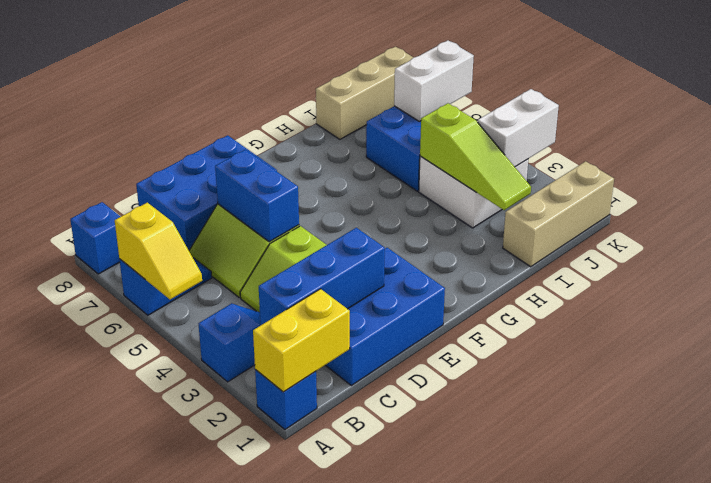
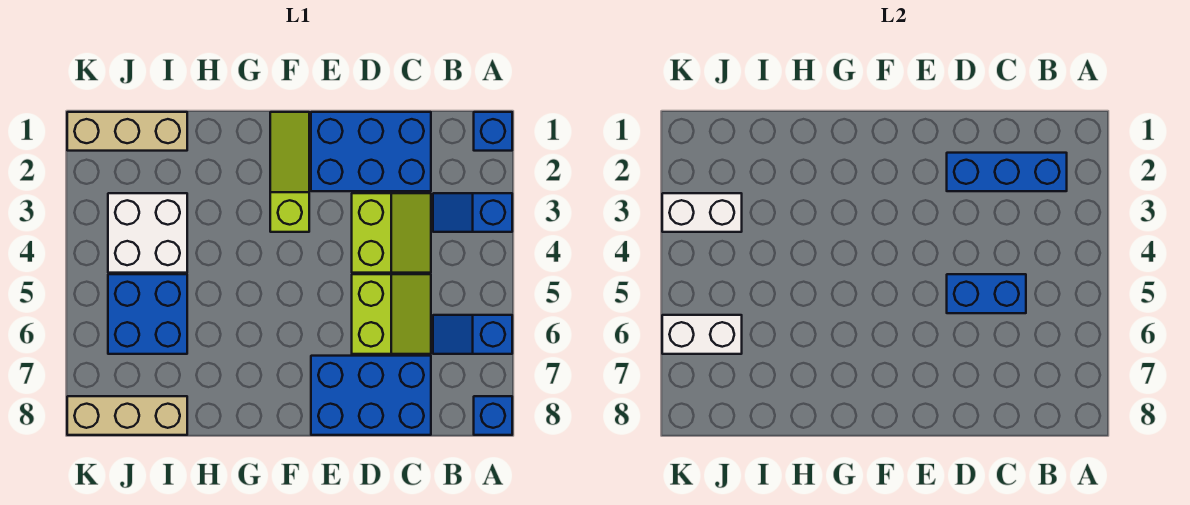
yellow brick A1:B1 level 2 -> none
yellow slope A5:A6 level 2 top 6 -> none
blue brick D5:D6 level 2 -> blue brick C5:D5 level 2
lime slope I2:I4 level 2 top 4 -> lime slope F1:F3 level 1 top 3

